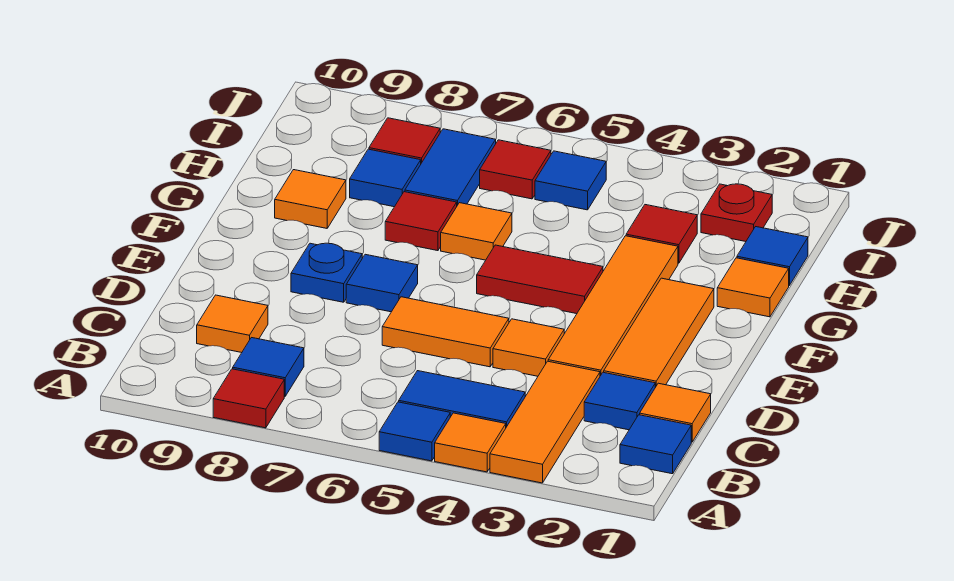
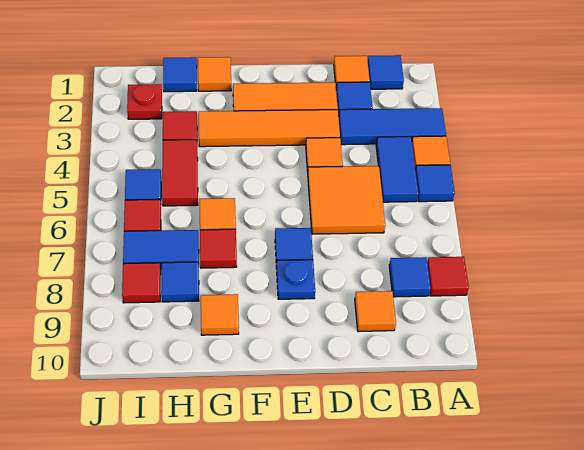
orange tile A3:C3 level 1 -> blue tile A3:C3 level 1
orange tile D5:D6 level 1 -> orange tile C5:D6 level 1
red tile F4:F5 level 1 -> red tile H4:H5 level 1

